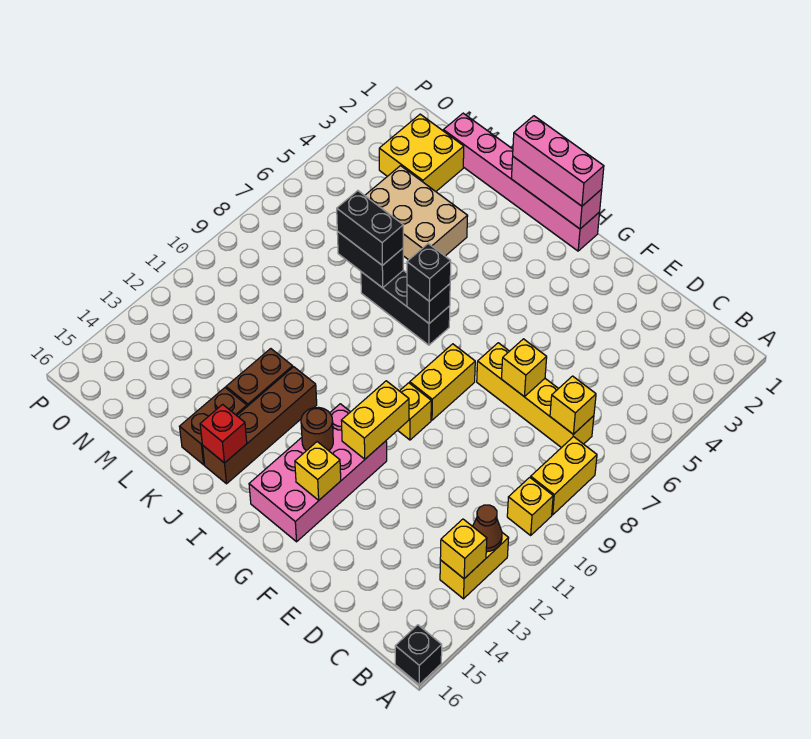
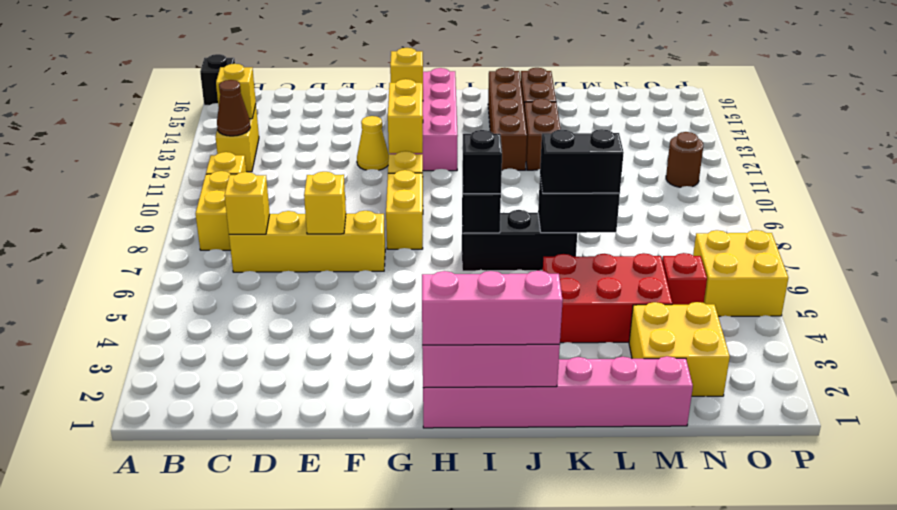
none -> yellow cone F12 level 1
brown round brick H13 level 2 -> brown round brick O11 level 1
red brick J15 level 2 -> red brick N5 level 1
tan brick K4:M5 level 1 -> red brick K4:M5 level 1
none -> yellow brick O5:P6 level 1

